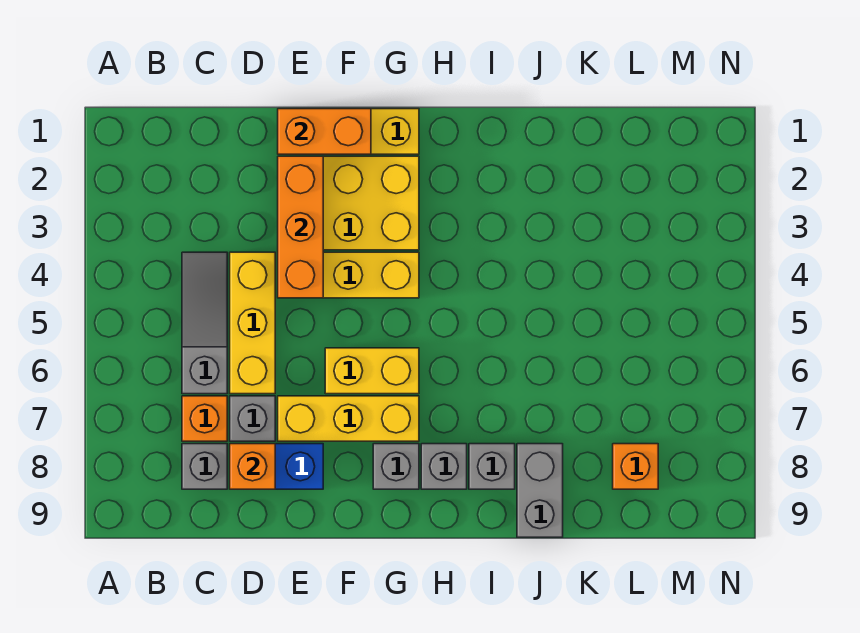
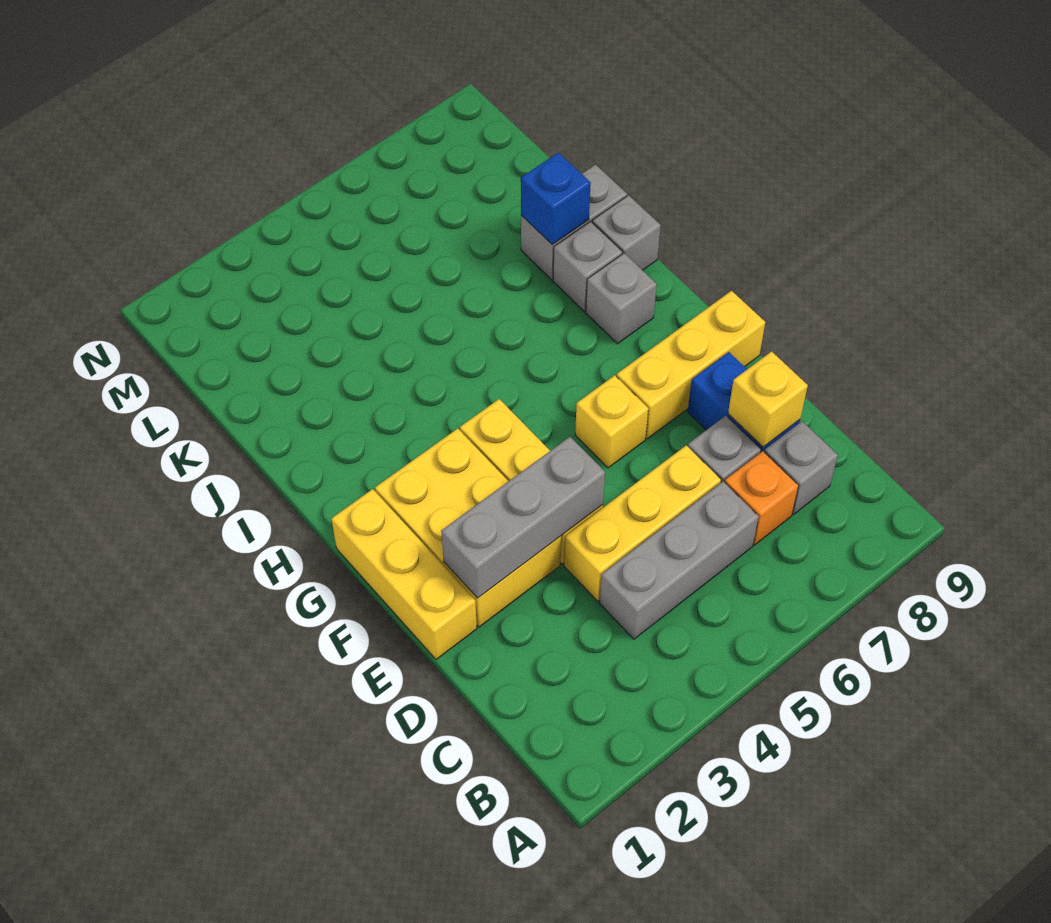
grey slope C4:C6 level 1 top 6 -> grey brick C4:C6 level 1
orange brick D8 level 2 -> yellow brick D8 level 2
orange brick E1:F1 level 2 -> none
orange brick E2:E4 level 2 -> grey brick E2:E4 level 2
yellow brick E7:G7 level 1 -> yellow brick F7:F9 level 1
yellow brick F6:G6 level 1 -> yellow brick F6 level 1
grey brick G8 level 1 -> grey brick I9 level 1
none -> blue brick J8 level 2
orange brick L8 level 1 -> none

